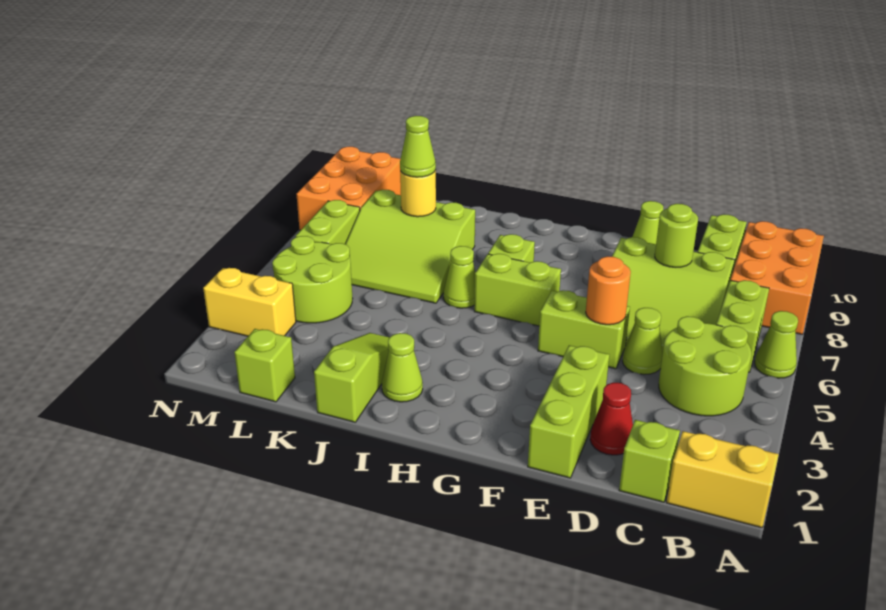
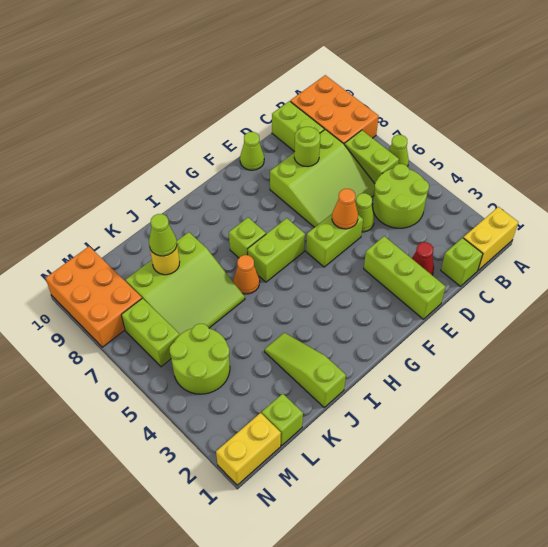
orange round brick E5 level 2 -> orange cone E5 level 2
lime cone I2 level 1 -> none
lime cone I6 level 1 -> orange cone I6 level 1
yellow brick M3:N3 level 1 -> yellow brick M1:N1 level 1

